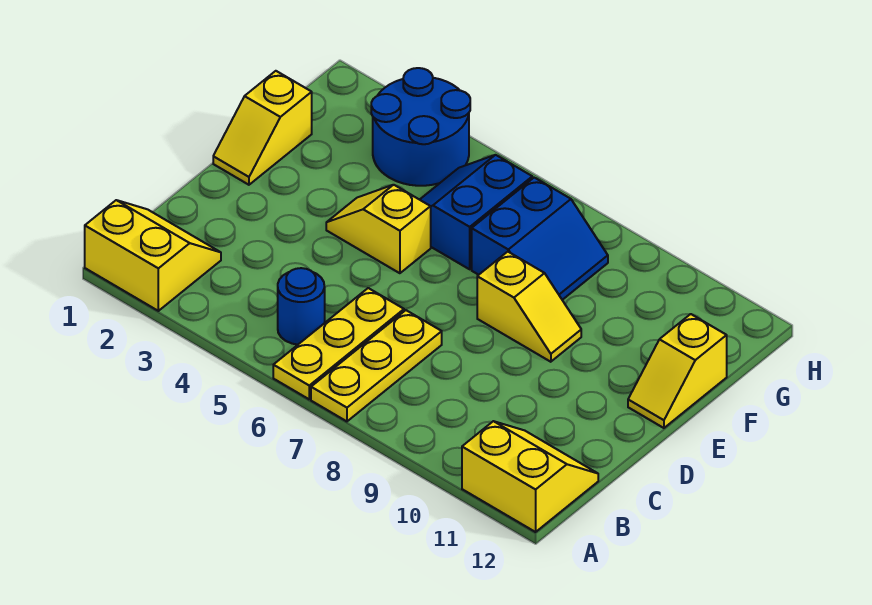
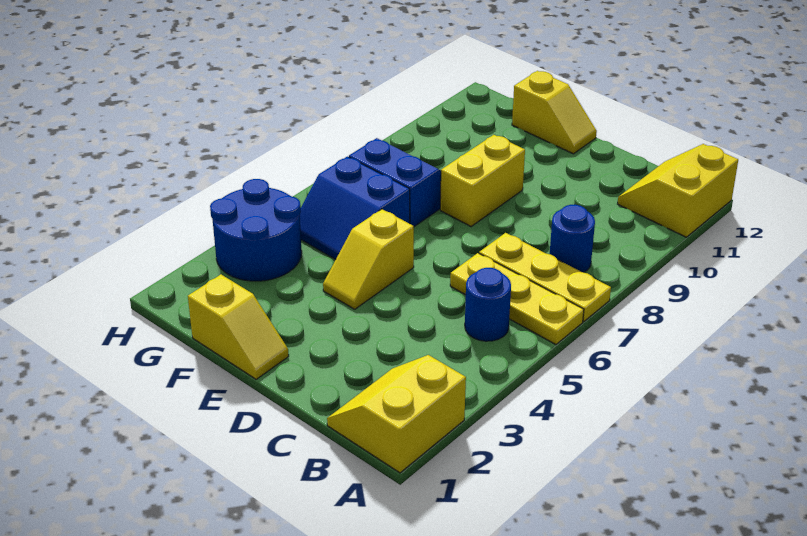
none -> blue round brick B8 level 1
yellow slope E8:E9 level 1 top 8 -> yellow brick E8:E9 level 1

